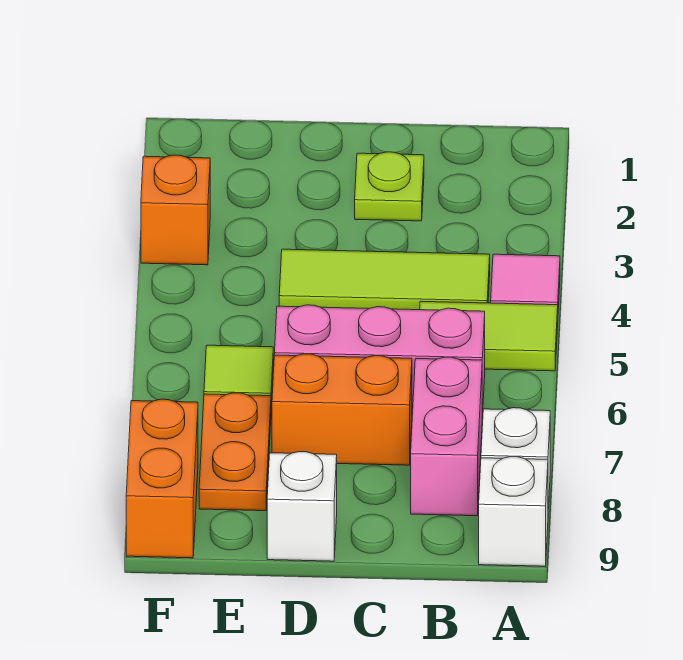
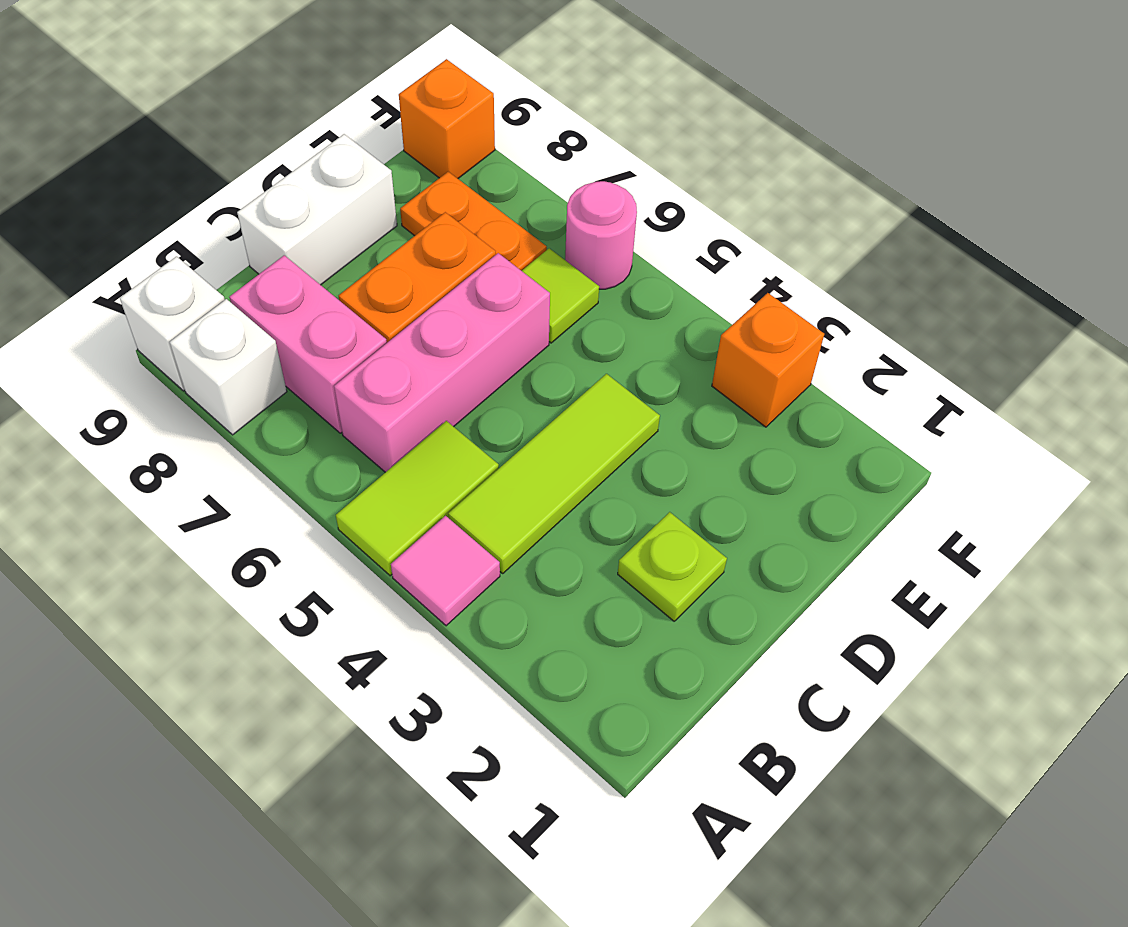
white brick D9 level 1 -> white brick C9:D9 level 1
none -> pink round brick F6 level 1
orange brick F8:F9 level 1 -> orange brick F9 level 1

